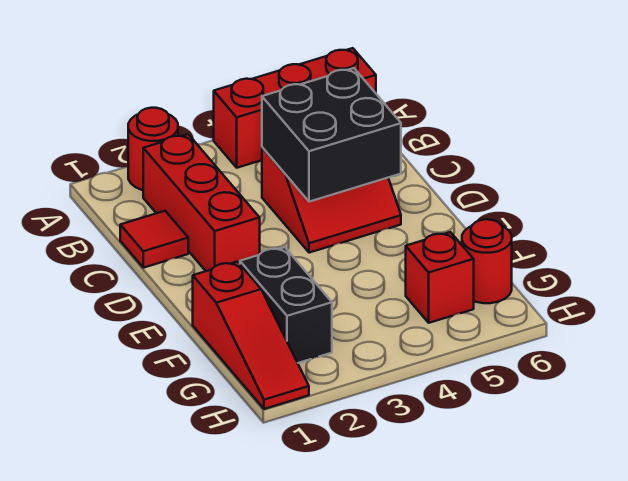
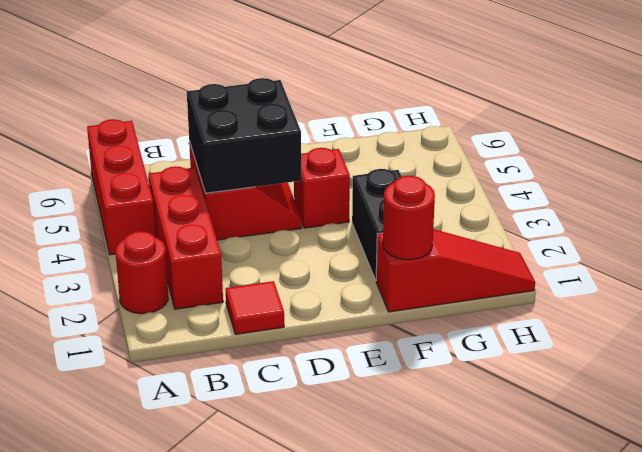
red brick B2:D2 level 1 -> red brick B2:B4 level 1
black brick F2:G2 level 1 -> black brick F2:F3 level 1
red brick G5 level 1 -> red brick E4 level 1
red round brick G6 level 1 -> red round brick F1 level 2

